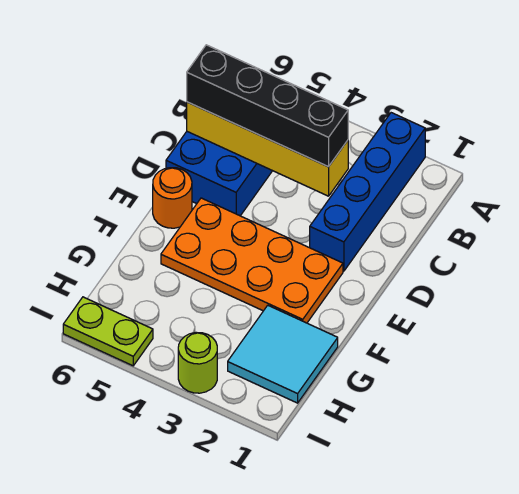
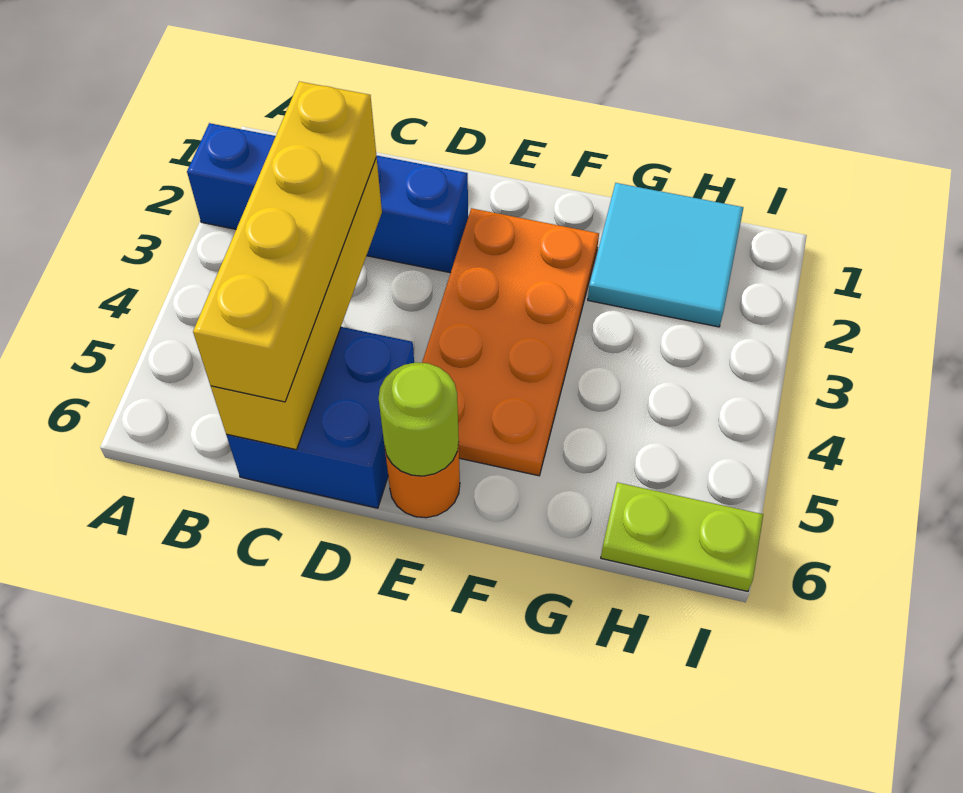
black brick C3:C6 level 3 -> yellow brick C3:C6 level 3
lime round brick I3 level 1 -> lime round brick E6 level 2
lime plate I5:I6 level 1 -> lime plate H6:I6 level 1

